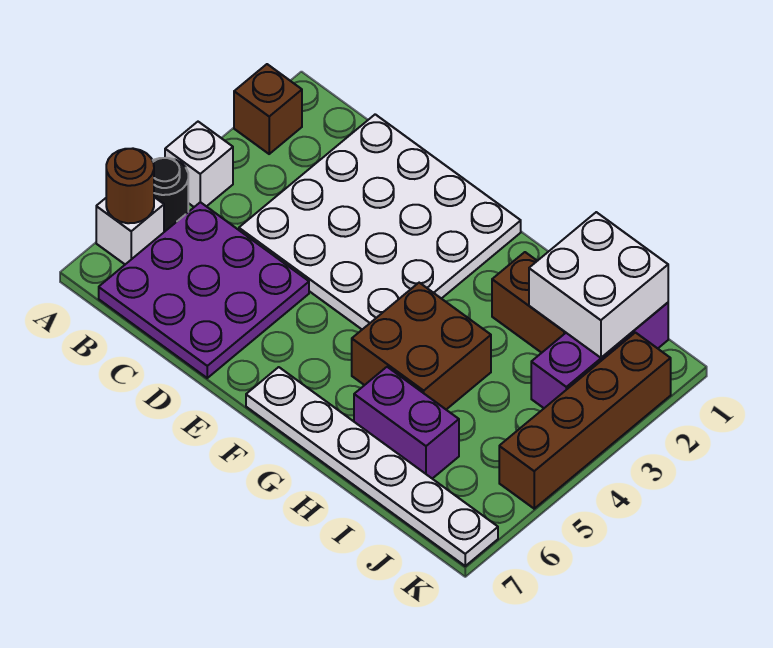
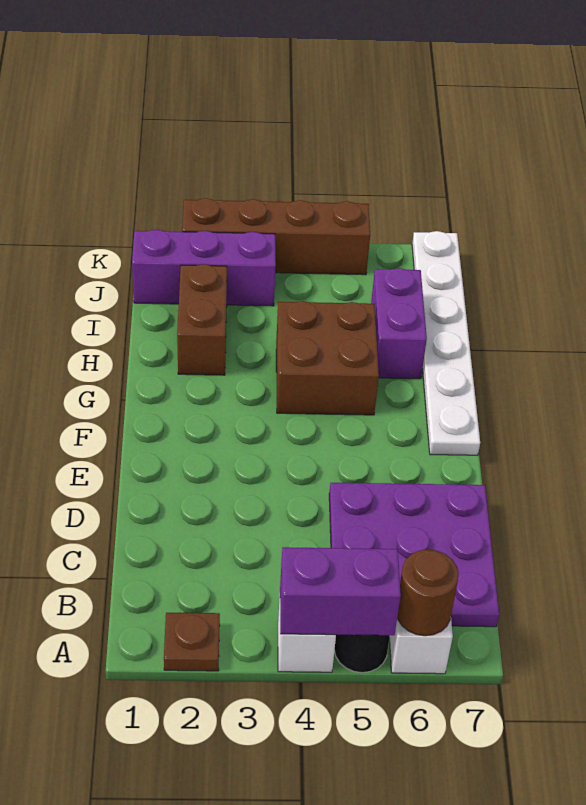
brown brick A2 level 1 -> brown plate A2 level 1
none -> purple brick A4:A5 level 2
white plate C1:F4 level 1 -> none
white brick I1:J2 level 2 -> none

